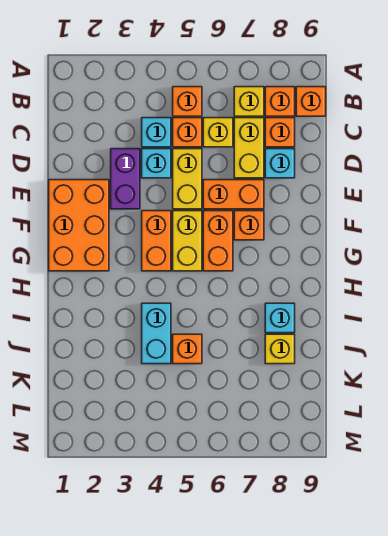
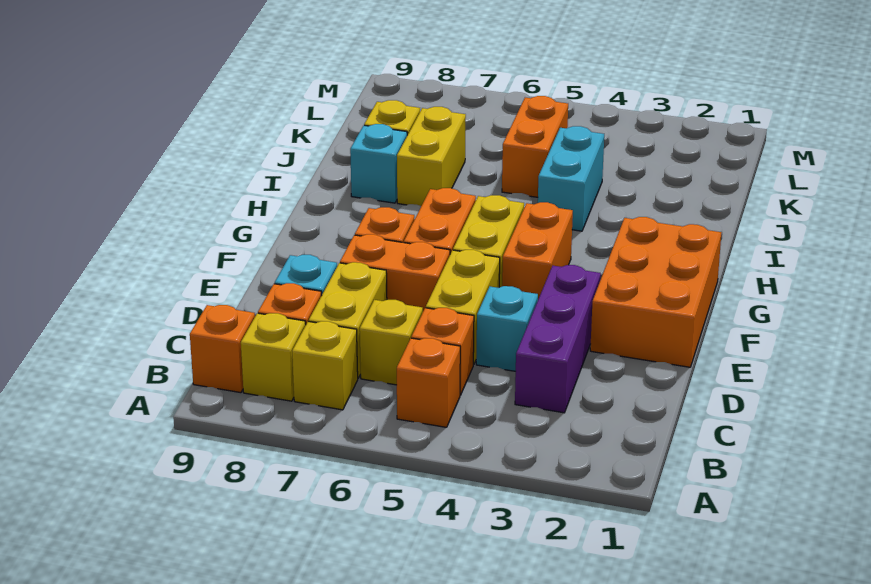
orange brick B8 level 1 -> yellow brick B8 level 1
cyan brick C4 level 1 -> none
purple brick D3:E3 level 1 -> purple brick C3:E3 level 1
none -> yellow brick I7:J7 level 1
orange brick J5 level 1 -> orange brick J5:K5 level 1

